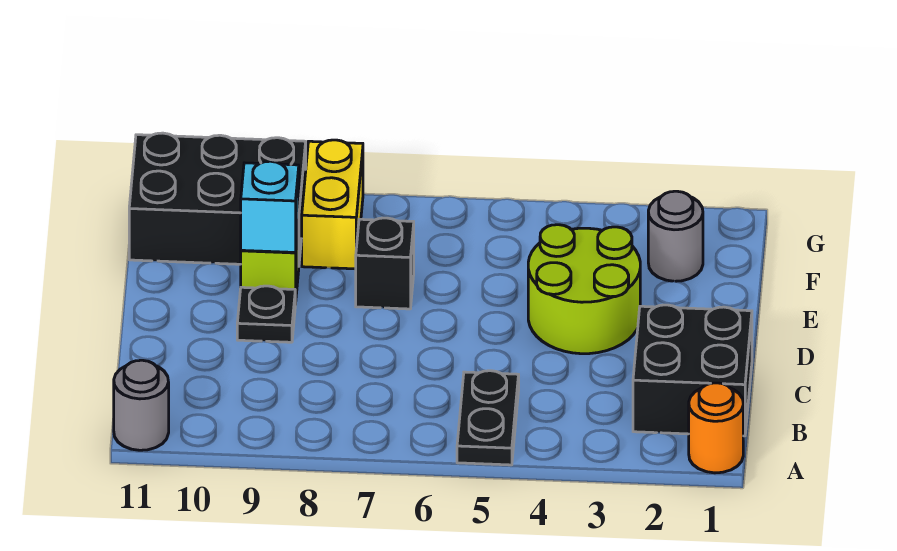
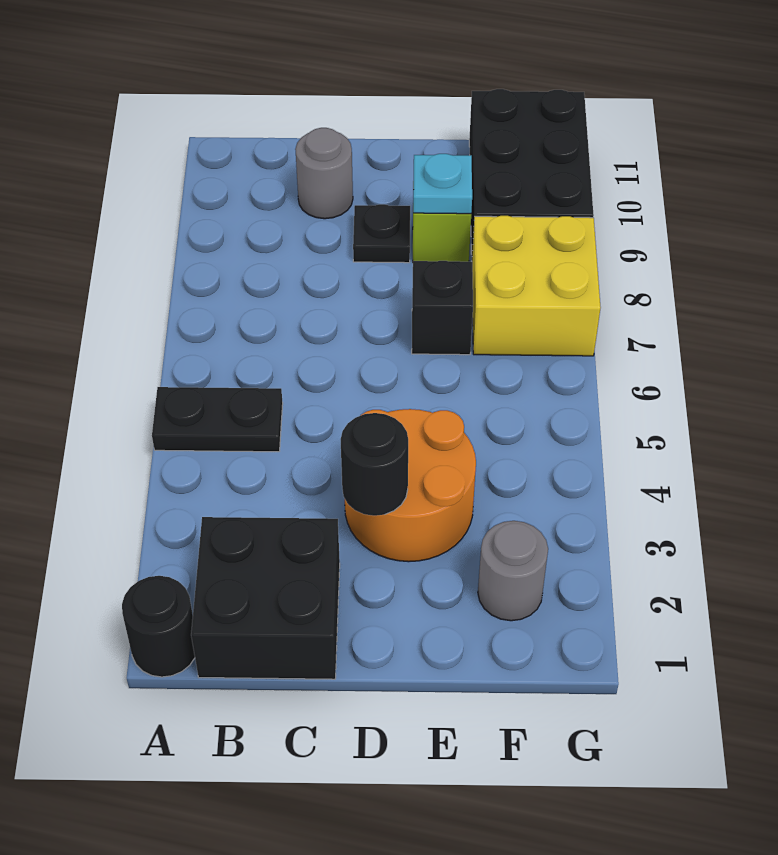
orange round brick A1 level 1 -> black round brick A1 level 1
grey round brick A11 level 1 -> grey round brick C10 level 1
lime round brick D3:E4 level 1 -> orange round brick D3:E4 level 1
none -> black round brick D3 level 2
cyan brick E9 level 2 -> cyan plate E9 level 2
yellow brick F8:G8 level 1 -> yellow brick F7:G8 level 1

